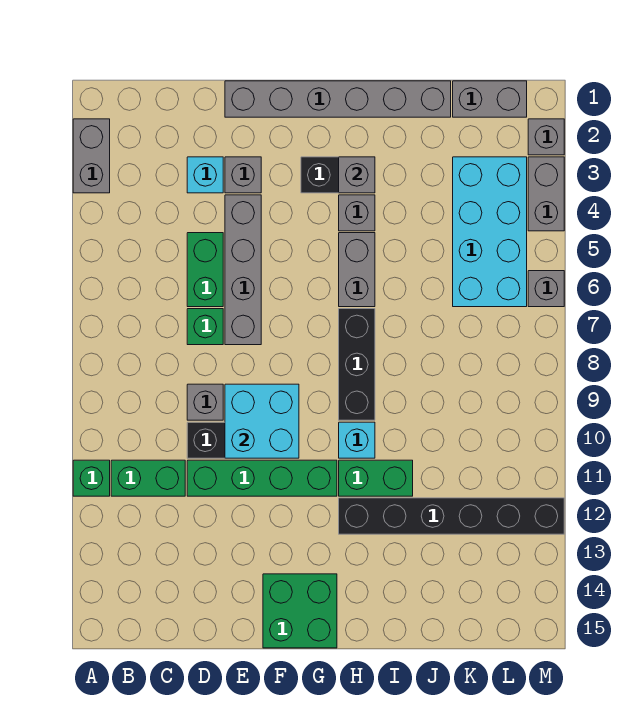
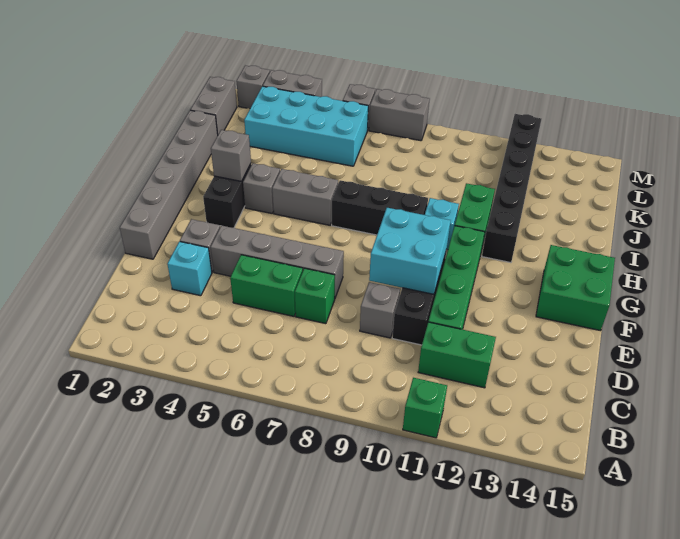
grey brick A2:A3 level 1 -> grey brick M7:M8 level 1
green brick B11:C11 level 1 -> green brick C11:C12 level 1

